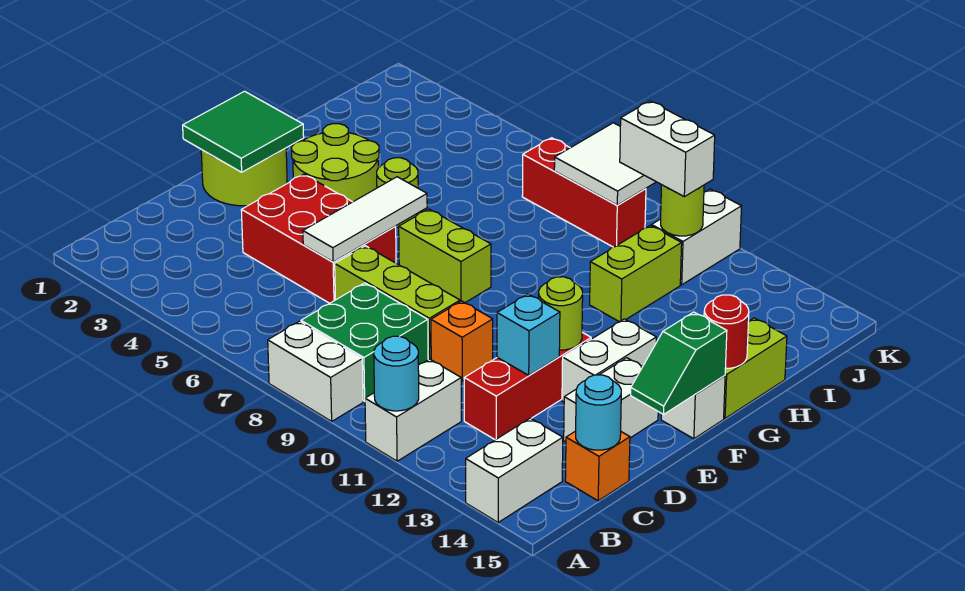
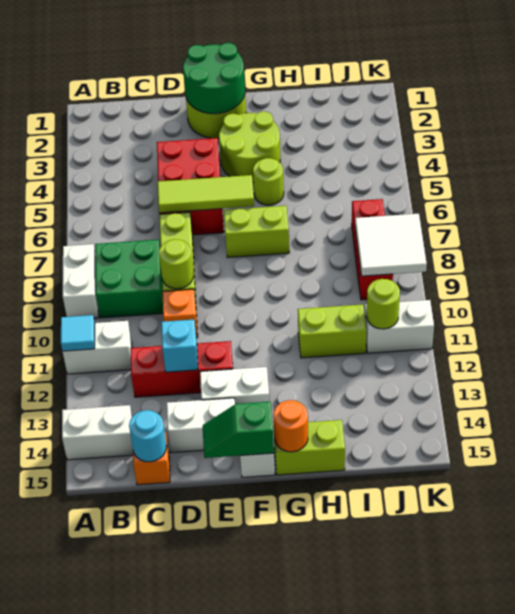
cyan round brick A11 level 2 -> cyan tile A11 level 2
white tile D6:F6 level 2 -> lime tile D6:F6 level 2
green tile E1:F2 level 2 -> green round brick E1:F2 level 2
lime round brick E12 level 2 -> lime round brick D9 level 2
lime brick F7:F8 level 1 -> lime brick F7:G7 level 1
red round brick G15 level 2 -> orange round brick G15 level 2
white brick J10:J11 level 3 -> none

